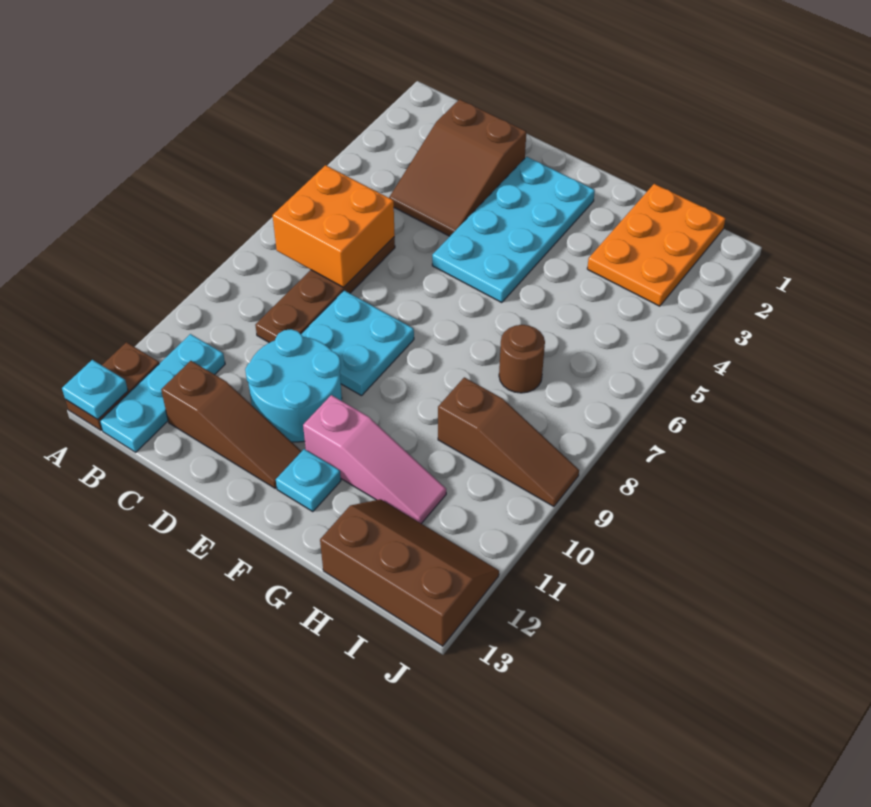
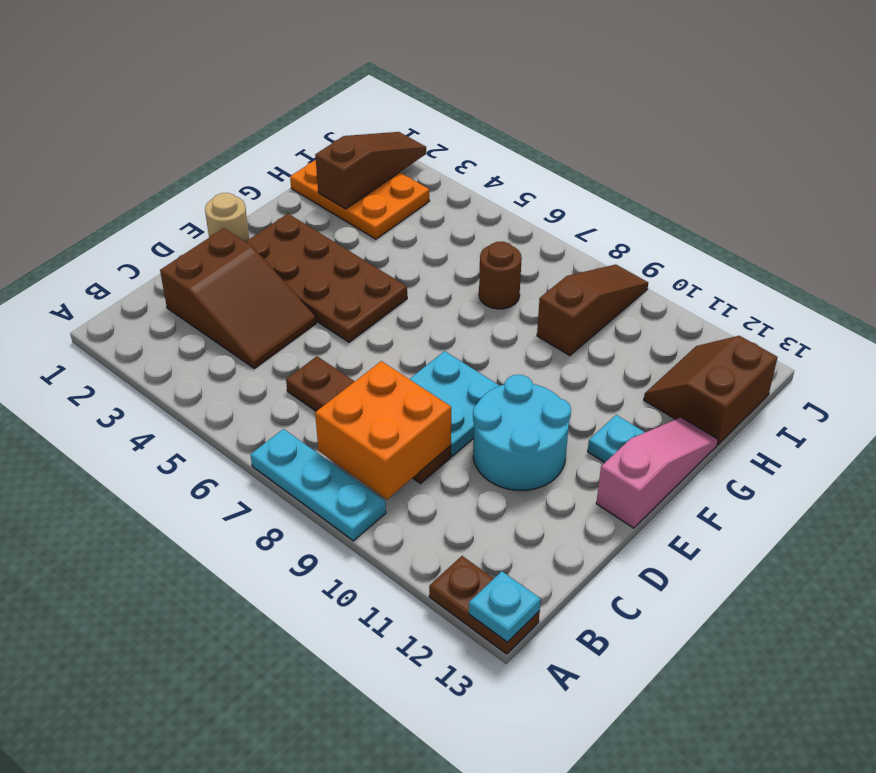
orange brick B6:C7 level 2 -> orange brick B8:C9 level 2
cyan plate B11:B13 level 1 -> cyan plate A7:A9 level 1
brown slope C12:E12 level 1 top C -> brown slope H2:J2 level 2 top H
none -> tan round brick E1 level 1
cyan plate E2:F5 level 1 -> brown plate E2:F5 level 1
pink slope F11:H11 level 1 top F -> pink slope E13:G13 level 1 top E
brown slope H12:J13 level 1 top 13 -> brown slope H12:I13 level 1 top 13

